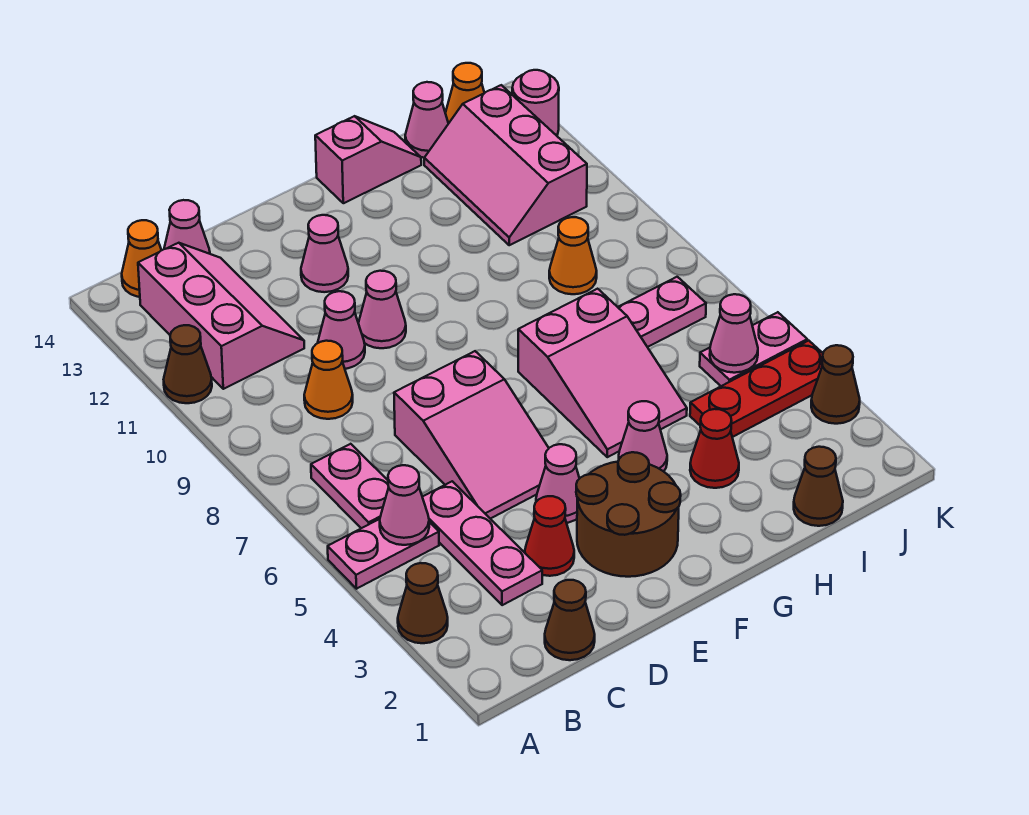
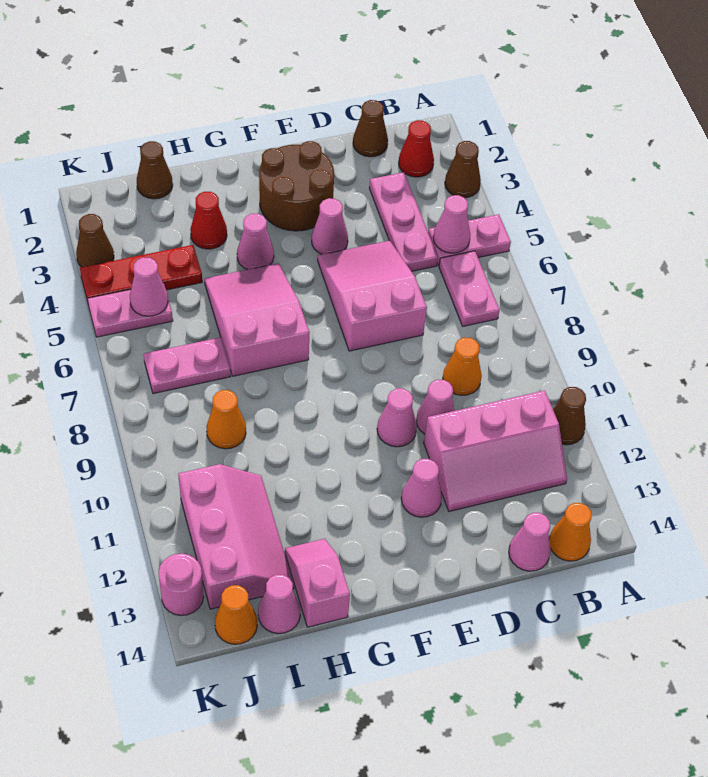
pink slope B11:C13 level 1 top B -> pink slope B11:D12 level 1 top 11
red cone D3 level 1 -> red cone B2 level 1
pink slope G14:H14 level 1 top G -> pink slope H13:H14 level 1 top 14

